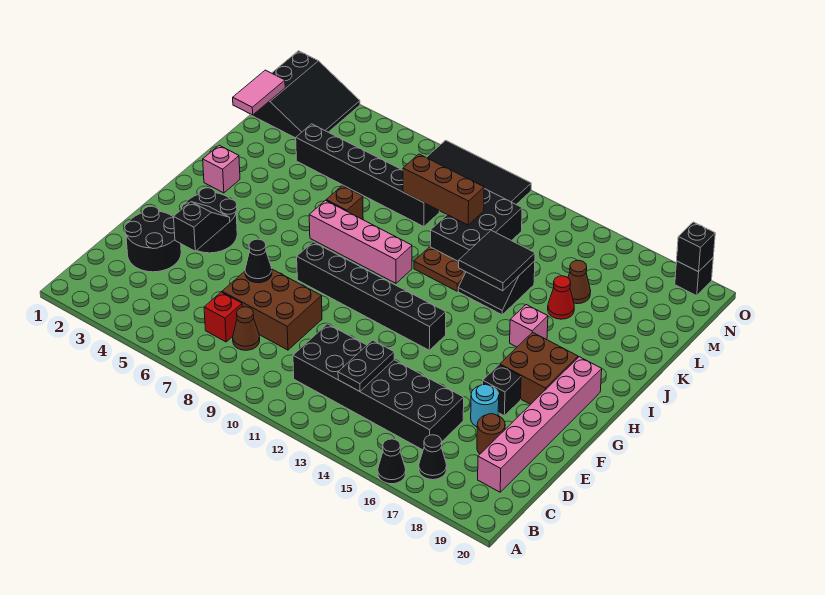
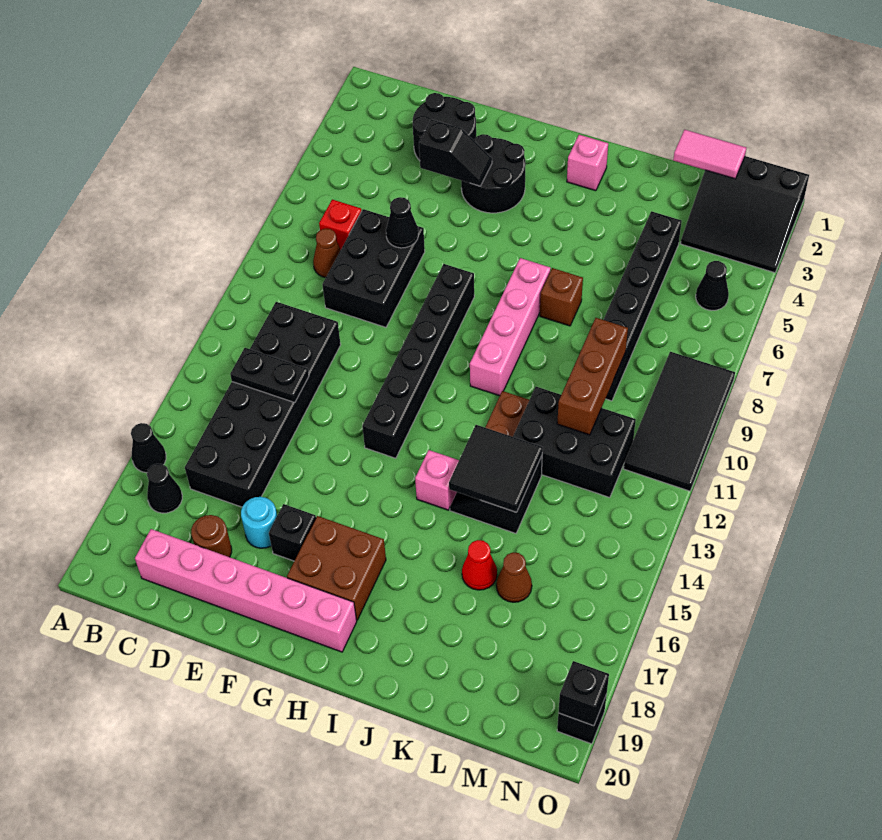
brown brick D7:E9 level 1 -> black brick D7:E9 level 1
pink brick I16 level 1 -> pink brick I14 level 1
none -> black cone N5 level 1

